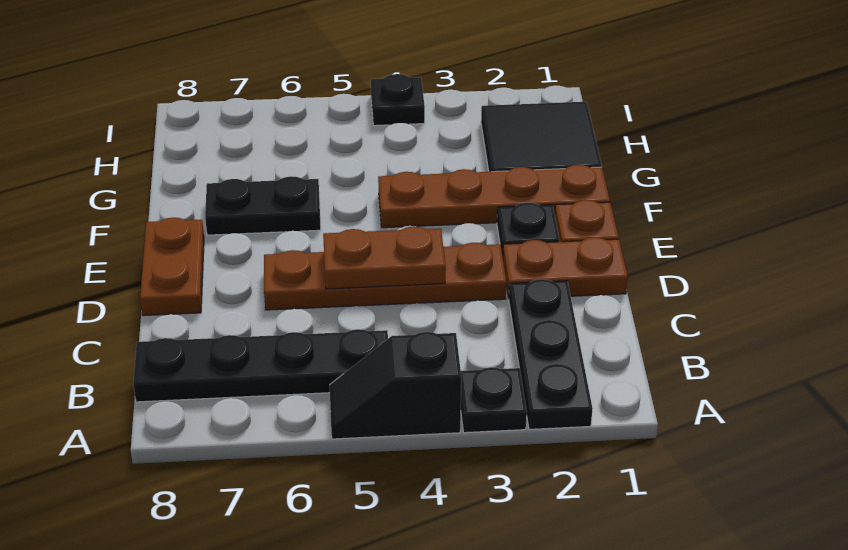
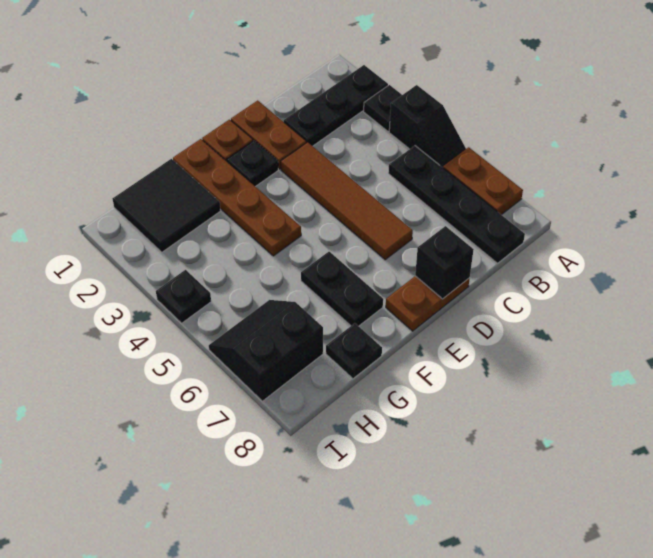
brown plate D3:D6 level 1 -> brown tile D3:D6 level 1
brown plate D4:D5 level 2 -> brown plate A6:A7 level 1
none -> black brick D8 level 2
none -> black plate G8 level 1
none -> black slope H6:I7 level 1 top 7

